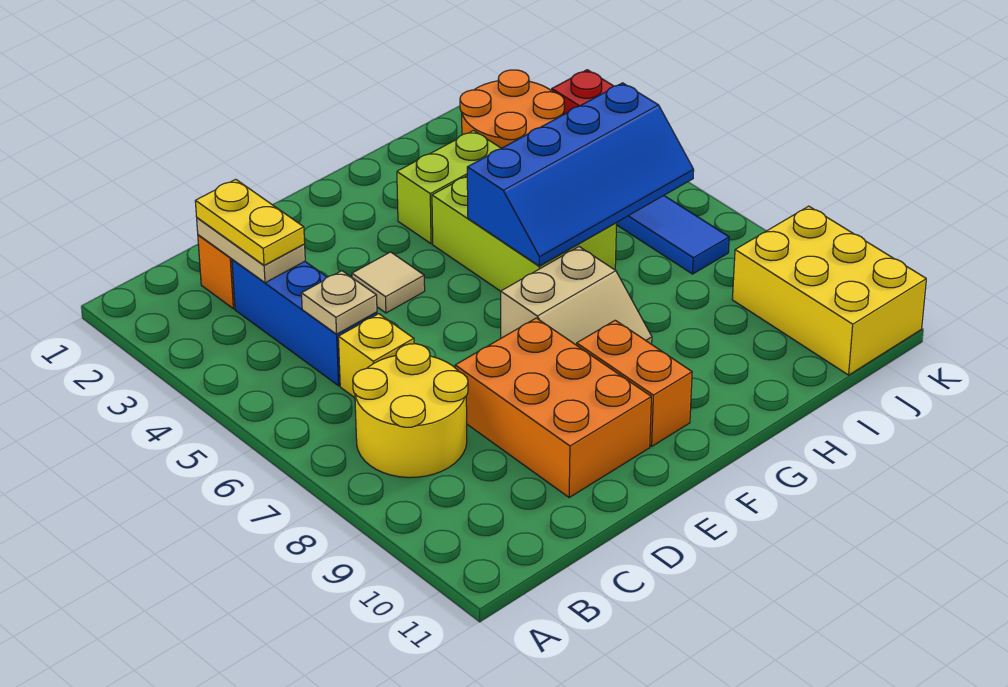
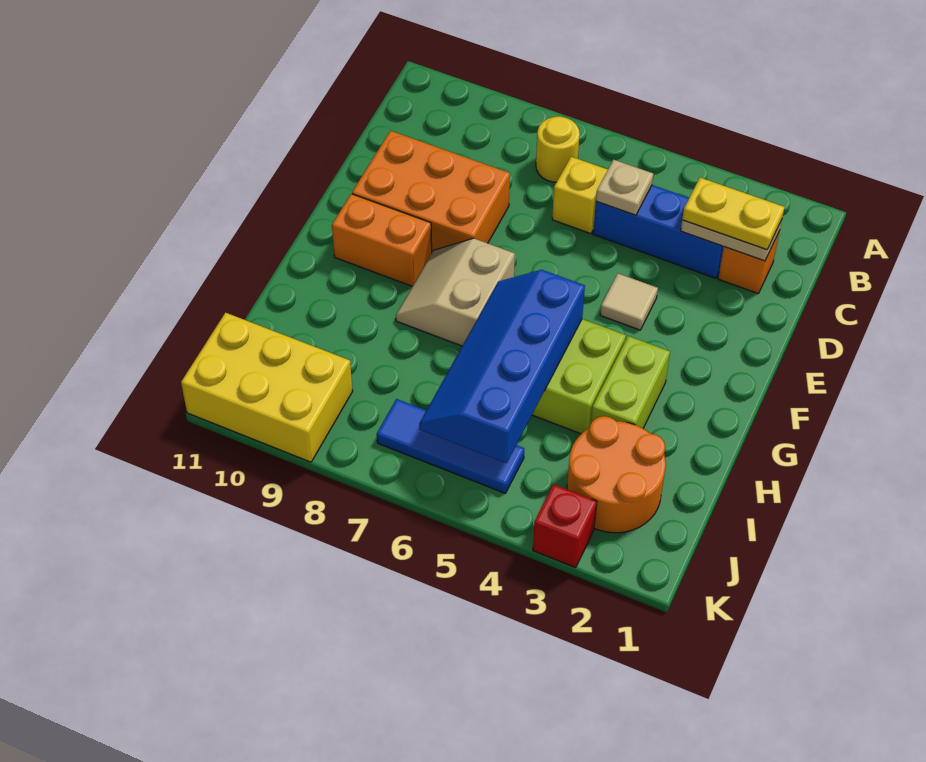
yellow round brick B7:C8 level 1 -> yellow round brick B7 level 1

